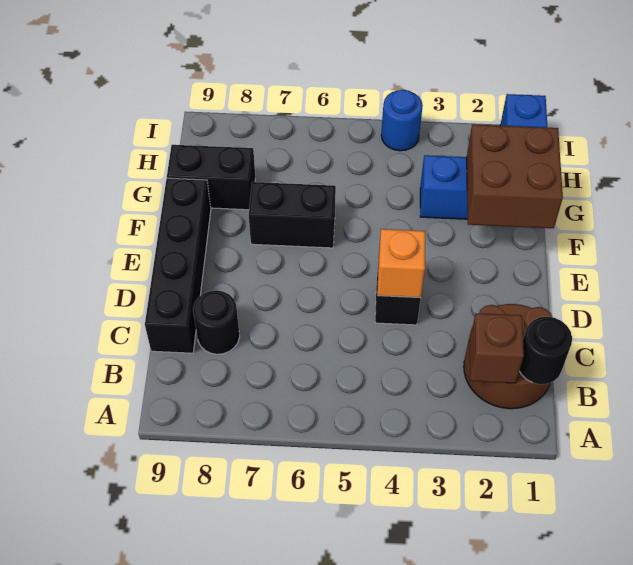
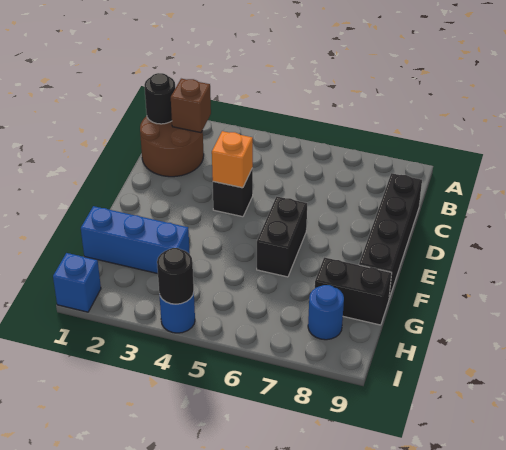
black round brick C8 level 1 -> black round brick I4 level 2
brown brick F1:G2 level 2 -> none
black brick F6:F7 level 1 -> black brick E6:F6 level 1
none -> blue round brick H8 level 1

